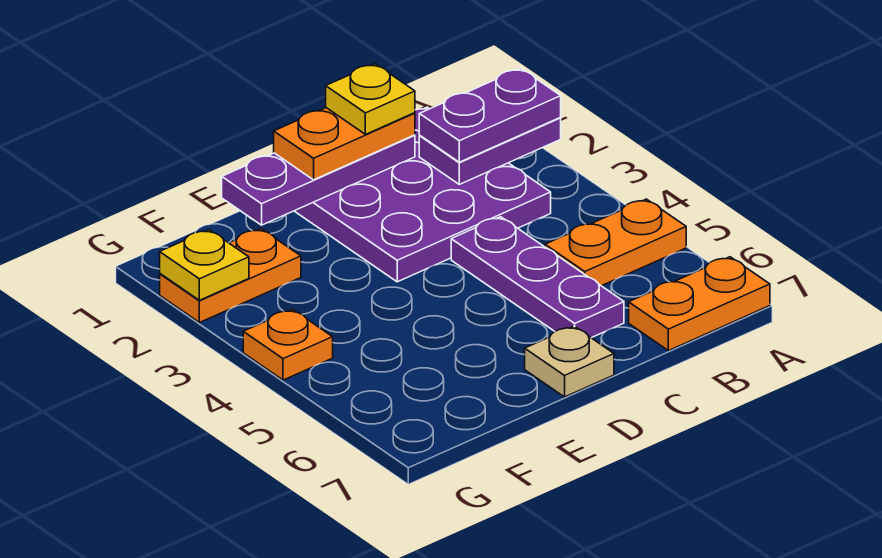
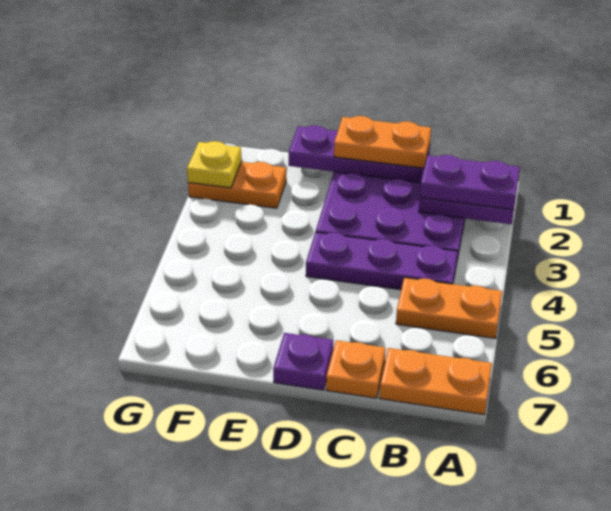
yellow plate C1 level 4 -> none
purple plate C4:C6 level 1 -> purple plate B4:D4 level 1
tan plate D7 level 1 -> purple plate D7 level 1
orange plate G4 level 1 -> orange plate C7 level 1

